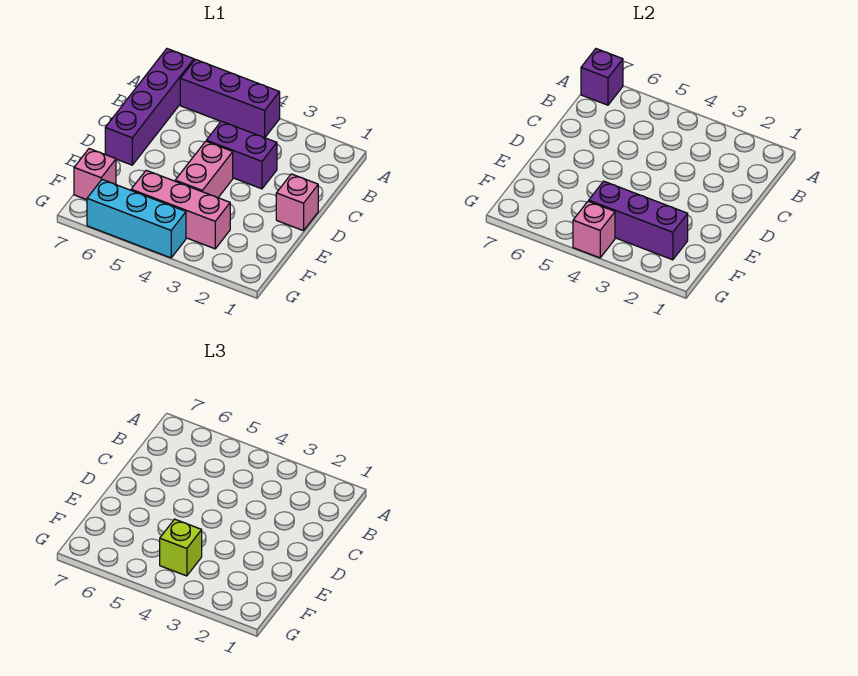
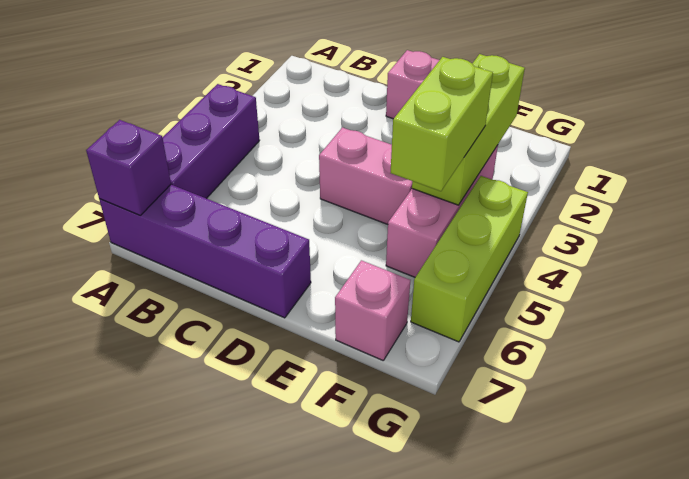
purple brick C3:C4 level 1 -> none
purple brick F2:F4 level 2 -> lime brick F2:F4 level 2
lime brick F4 level 3 -> lime brick F4:F5 level 3
cyan brick G4:G6 level 1 -> lime brick G4:G6 level 1
pink brick G4 level 2 -> none

